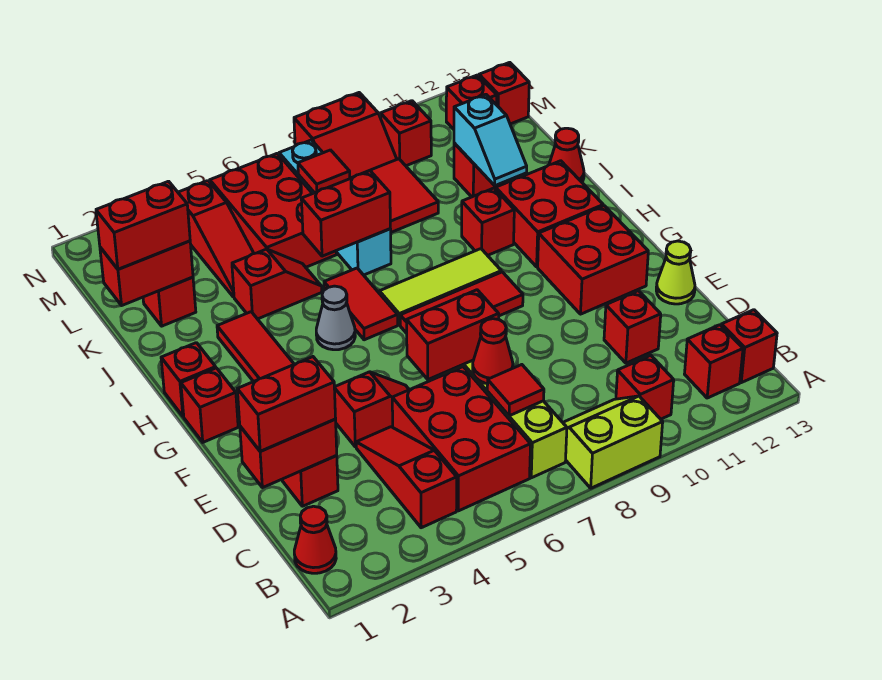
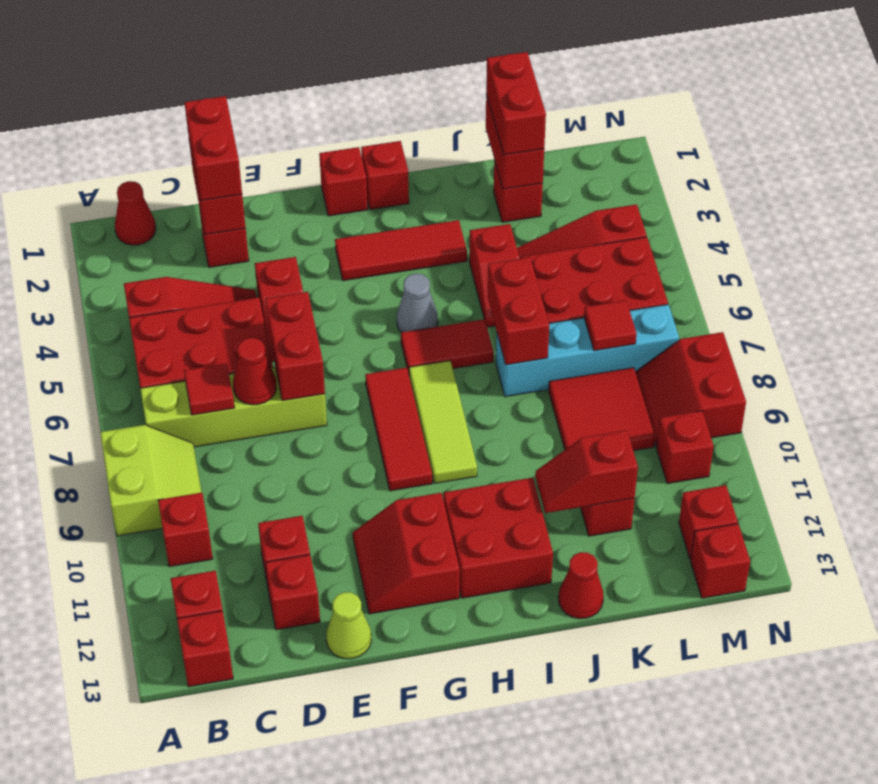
red brick F11:G12 level 1 -> red slope F11:G12 level 1 top G
red brick I10 level 1 -> red brick D12 level 1
cyan slope J11:K11 level 2 top K -> red slope J11:K11 level 2 top K

